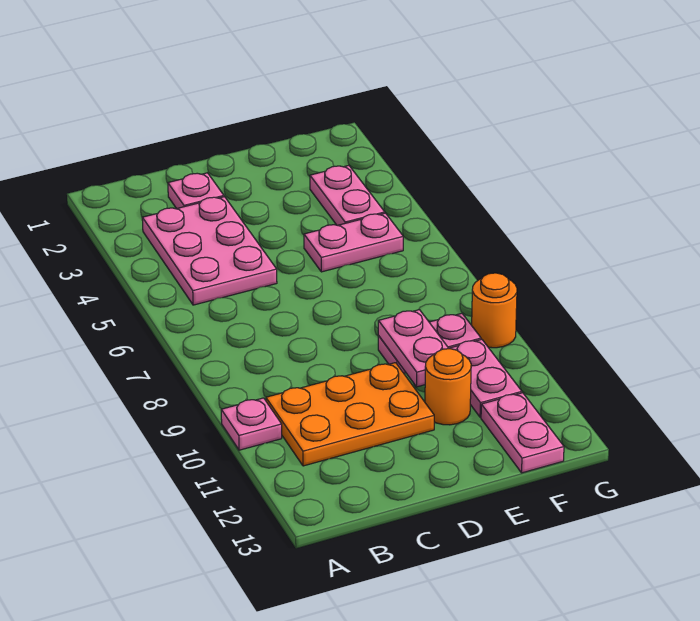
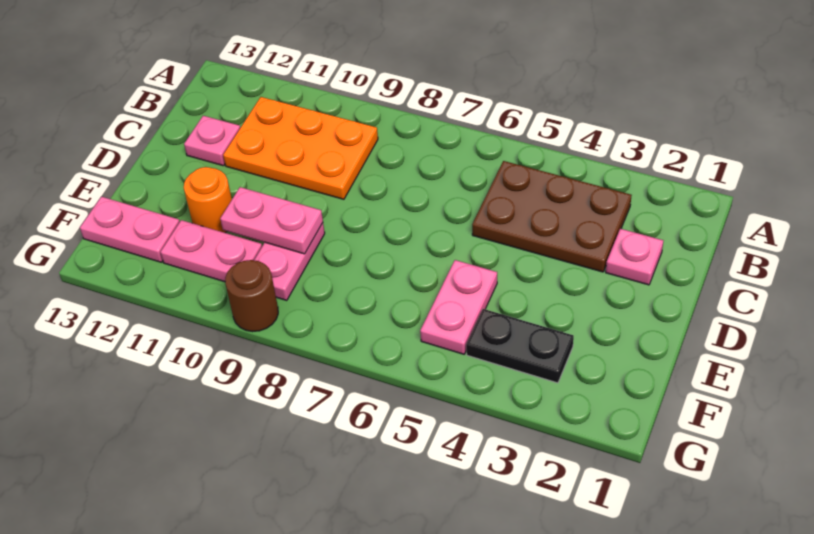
pink plate A10 level 1 -> pink plate C12 level 1
pink plate B3:C5 level 1 -> brown plate B3:C5 level 1
orange plate B10:D11 level 1 -> orange plate B9:C11 level 1
pink plate F3:F4 level 1 -> black plate F3:F4 level 1
orange round brick G9 level 1 -> brown round brick G9 level 1

